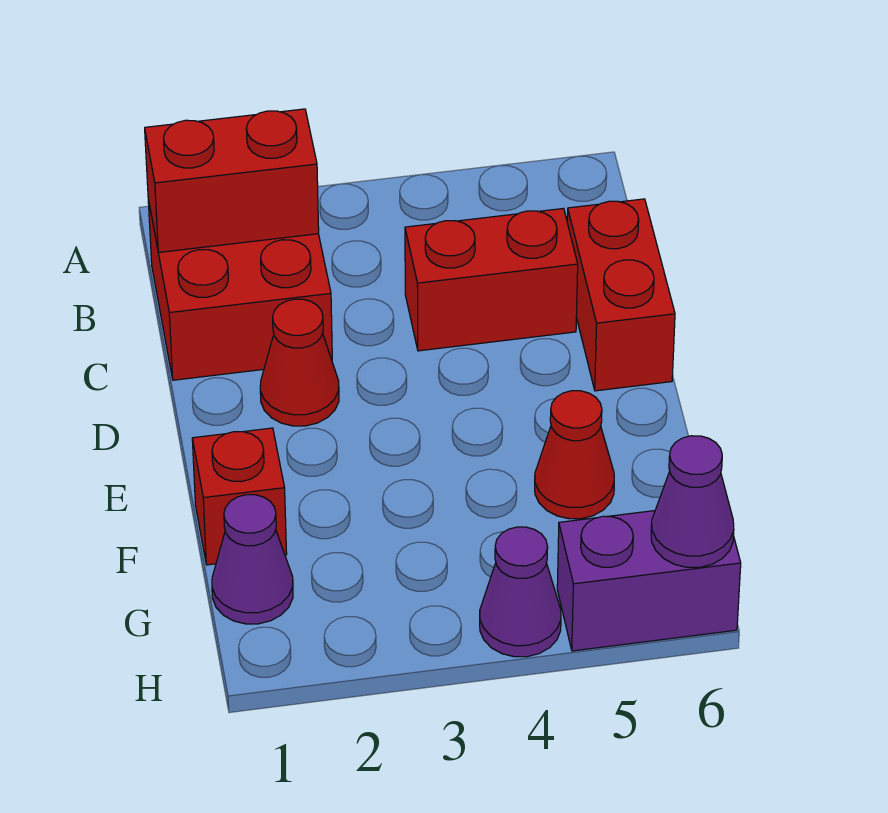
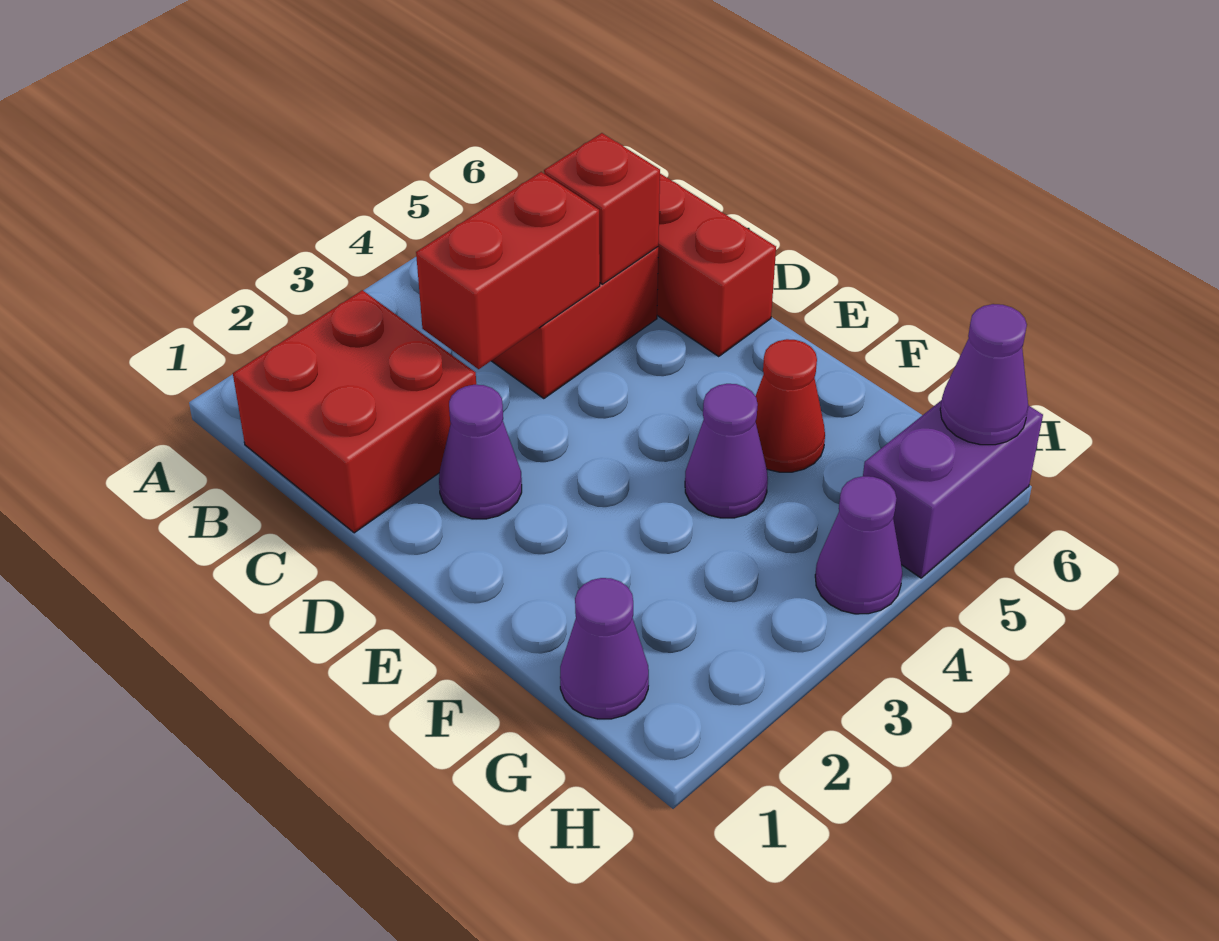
red brick B1:B2 level 2 -> red brick C3:C4 level 2
red cone D2 level 1 -> purple cone D2 level 1
red brick F1 level 1 -> red brick C5 level 2
none -> purple cone F4 level 1

